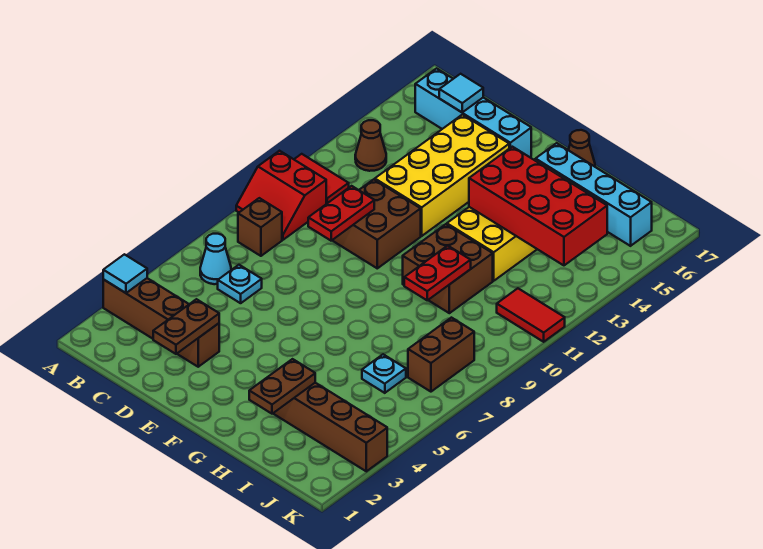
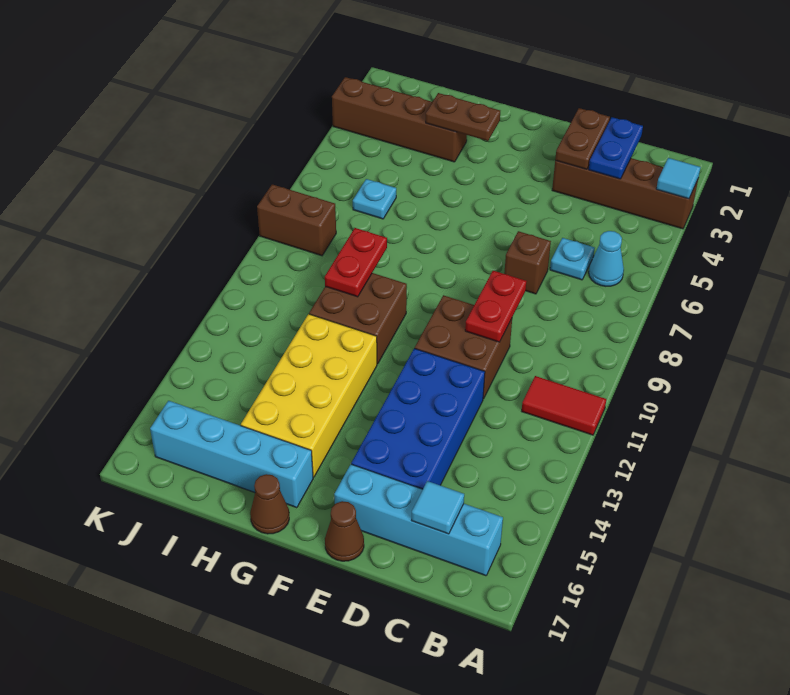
red slope A9:B10 level 1 top 10 -> none
brown brick B8 level 1 -> brown brick D7 level 1
brown cone B13 level 1 -> brown cone E17 level 1
none -> blue plate C2:C3 level 2
yellow brick D12:E15 level 1 -> blue brick D12:E15 level 1
red brick G13:J14 level 2 -> none
brown plate H2:H3 level 2 -> brown plate G3:H3 level 2
brown brick J7:J8 level 1 -> brown brick J8:K8 level 1
red tile J11:K11 level 1 -> none

